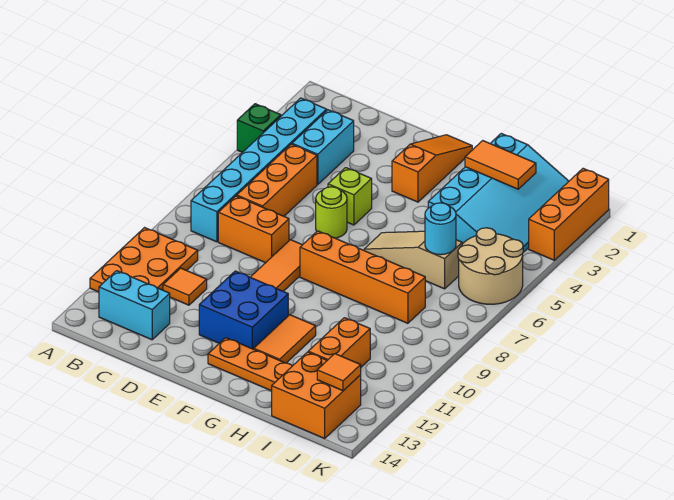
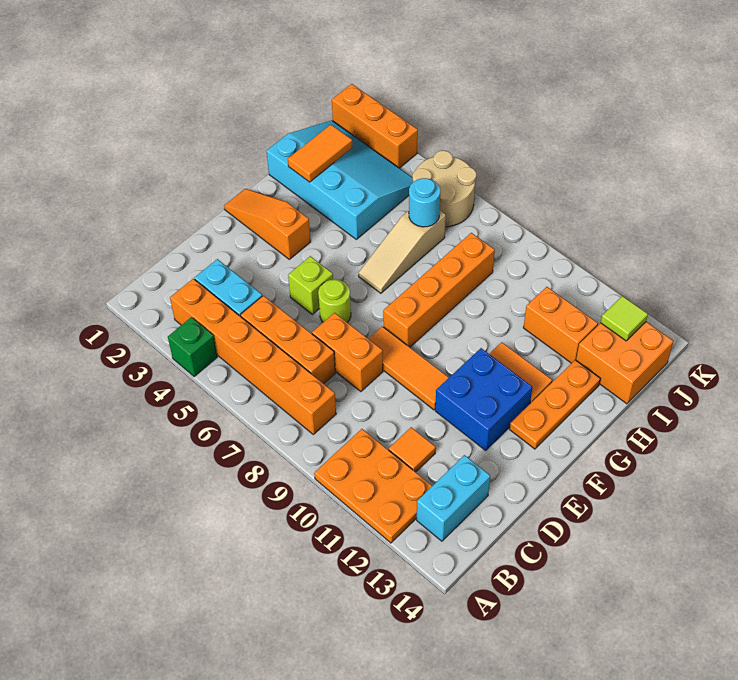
cyan brick B3:B8 level 1 -> orange brick B3:B8 level 1
orange brick C8:D8 level 1 -> orange brick D7:D8 level 1
orange tile J13 level 2 -> lime tile J13 level 2

